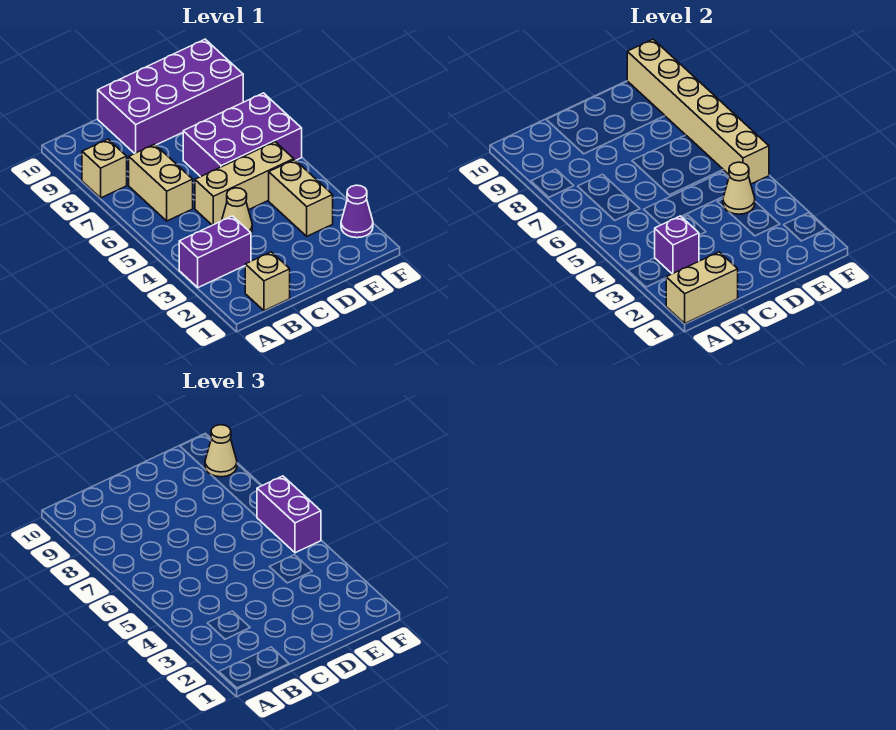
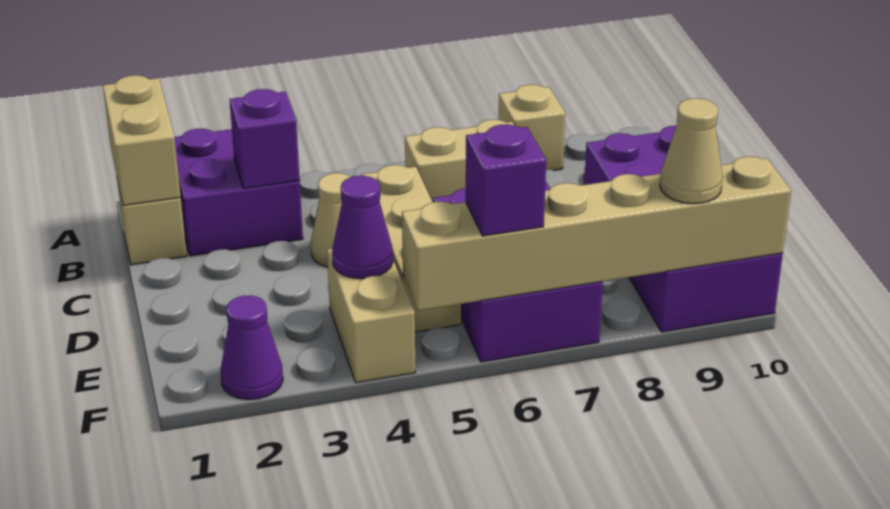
purple brick A3:B3 level 1 -> purple brick A2:B3 level 1
tan brick E3:E4 level 1 -> tan brick E4:F4 level 1
tan cone E4 level 2 -> purple cone E4 level 2
purple brick F5:F6 level 3 -> purple brick F6 level 3

